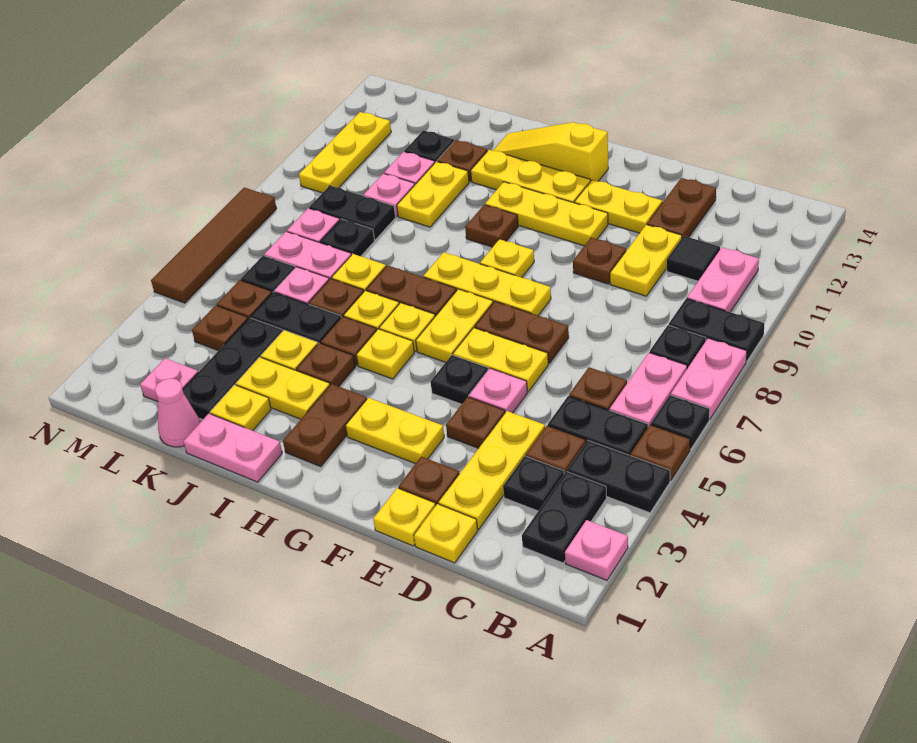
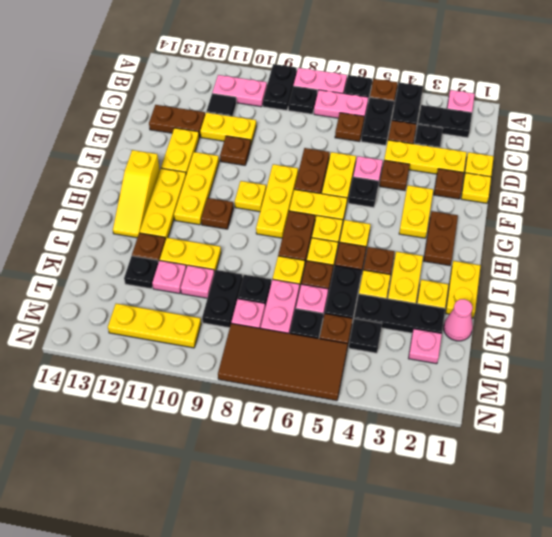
brown plate H2:H3 level 1 -> brown plate G2:H2 level 1
pink plate I1:J1 level 1 -> yellow plate I1:J1 level 1
brown plate L4 level 1 -> black plate L4 level 1
brown tile N5:N8 level 1 -> brown tile M5:N8 level 1

